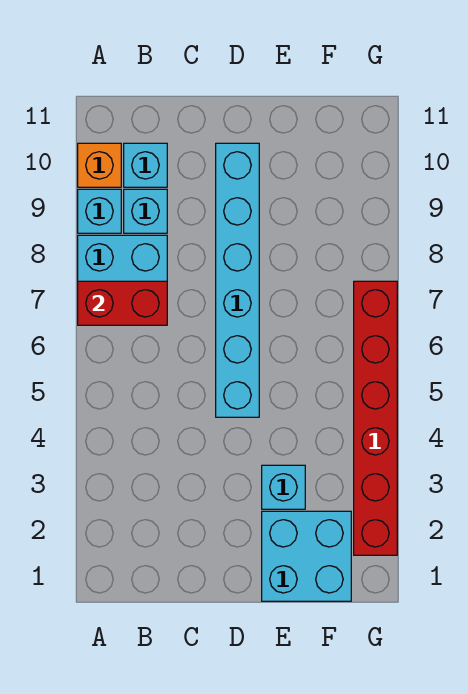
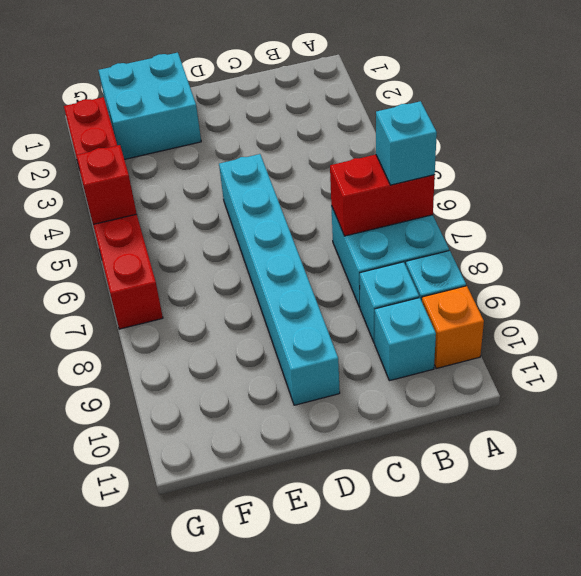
cyan brick E3 level 1 -> cyan brick A7 level 3
none -> red brick G5 level 2

